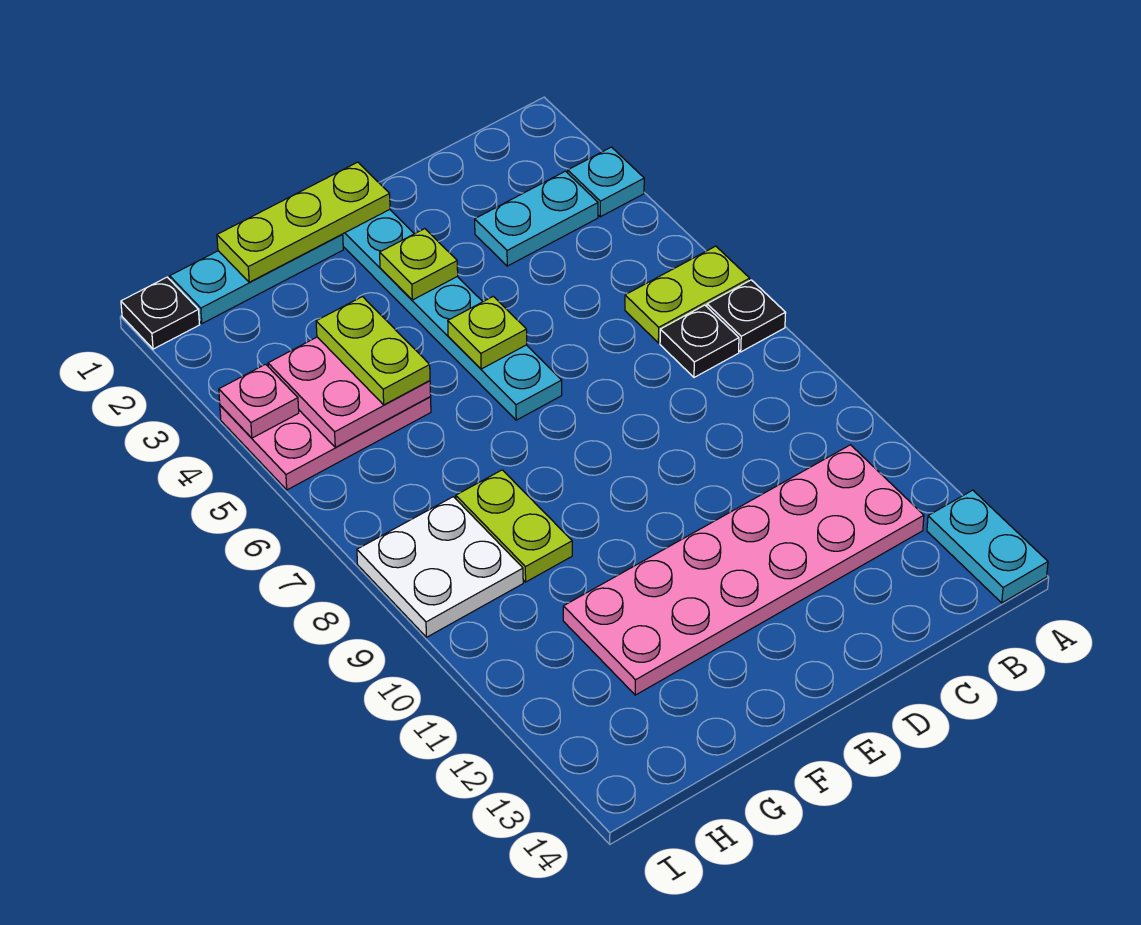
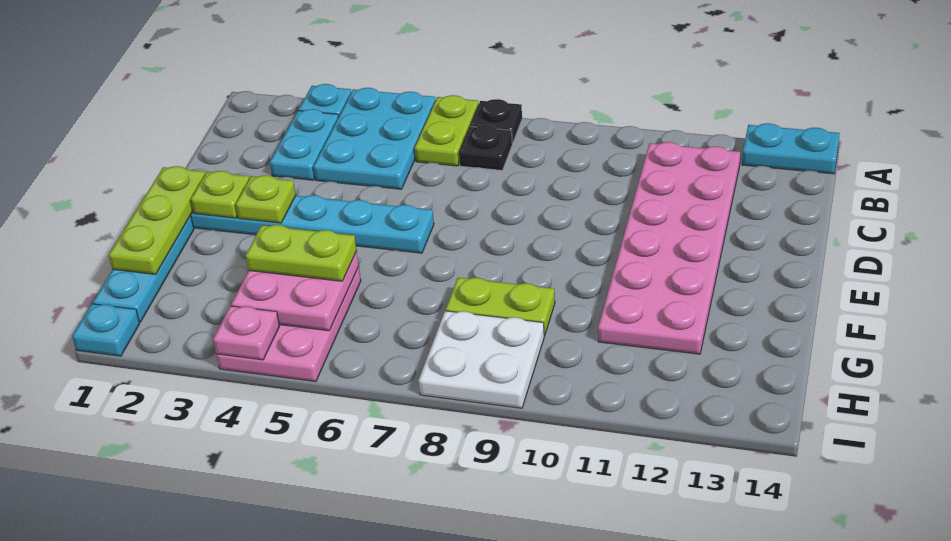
none -> cyan plate A4:C5 level 1
lime plate E5 level 2 -> lime plate E2 level 2
black plate I1 level 1 -> cyan plate I1 level 1

